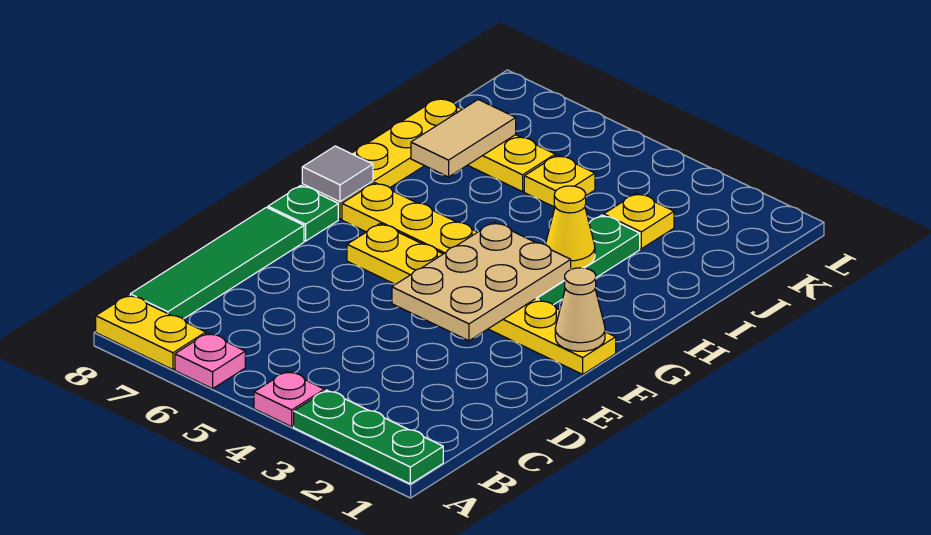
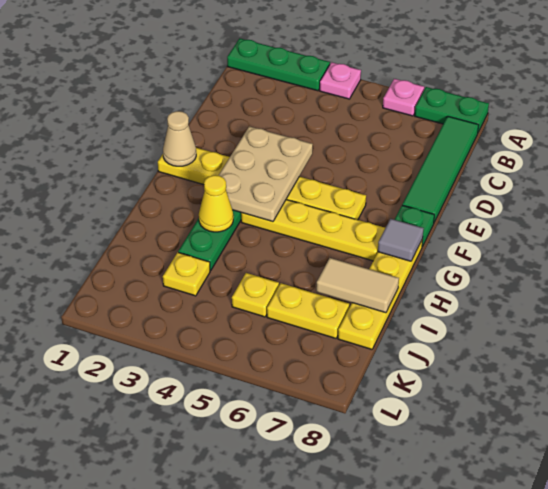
yellow plate A7:A8 level 1 -> green plate A7:A8 level 1
tan tile I7:J7 level 2 -> tan tile I7:I8 level 2

